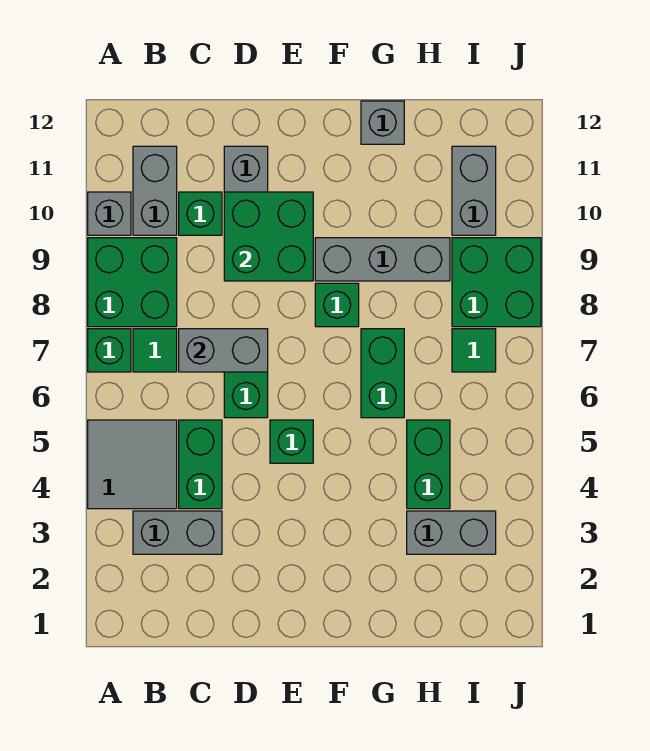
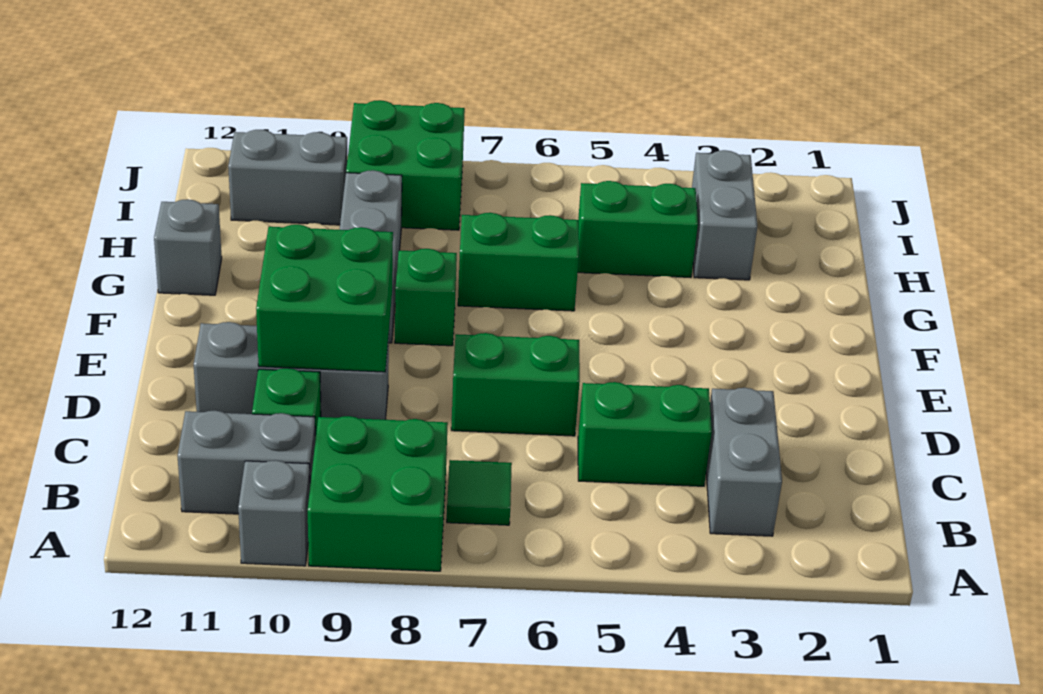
grey tile A4:B5 level 1 -> none
green brick A7 level 1 -> none
grey brick C7:D7 level 2 -> none
green brick E5 level 1 -> none
green tile I7 level 1 -> none

